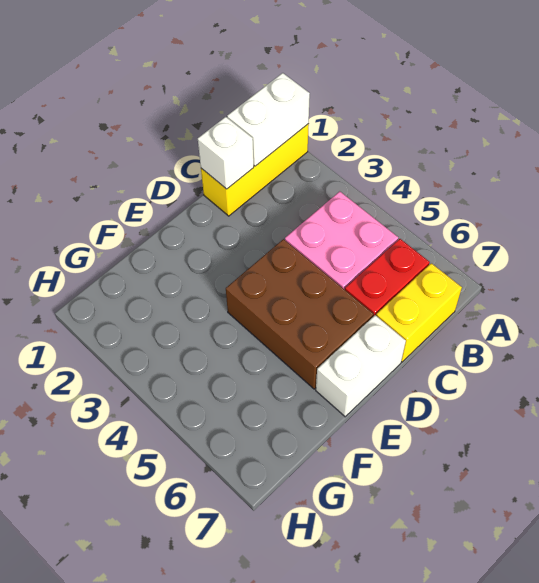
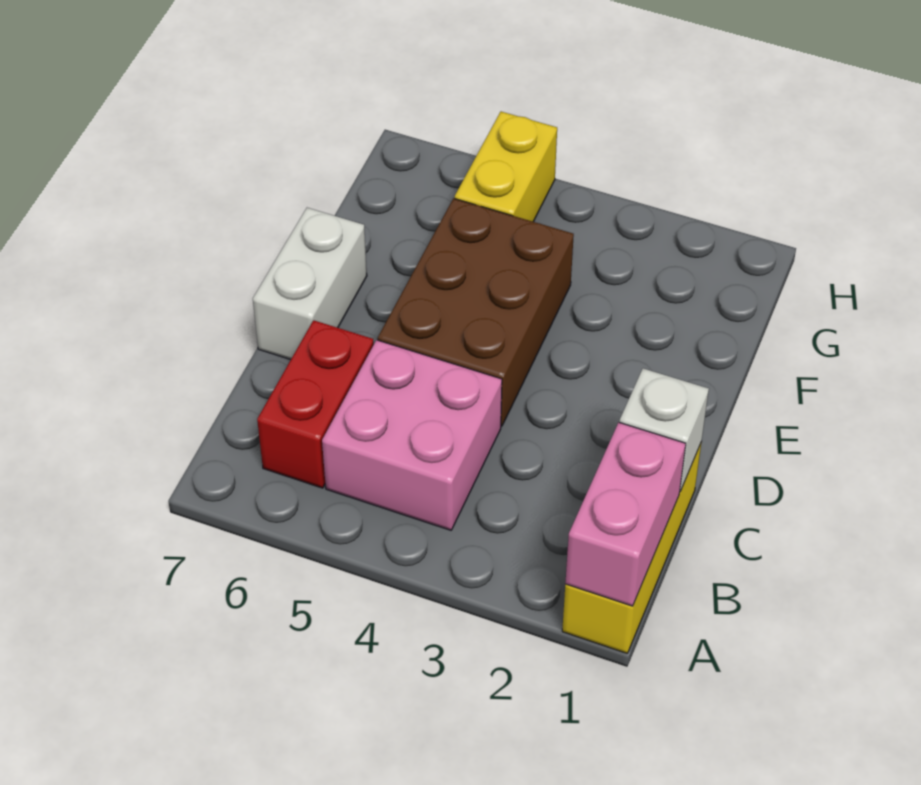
white brick A1:B1 level 2 -> pink brick A1:B1 level 2
yellow brick B7:C7 level 1 -> yellow brick G5:H5 level 1
brown brick D4:E6 level 1 -> brown brick D4:F5 level 1

